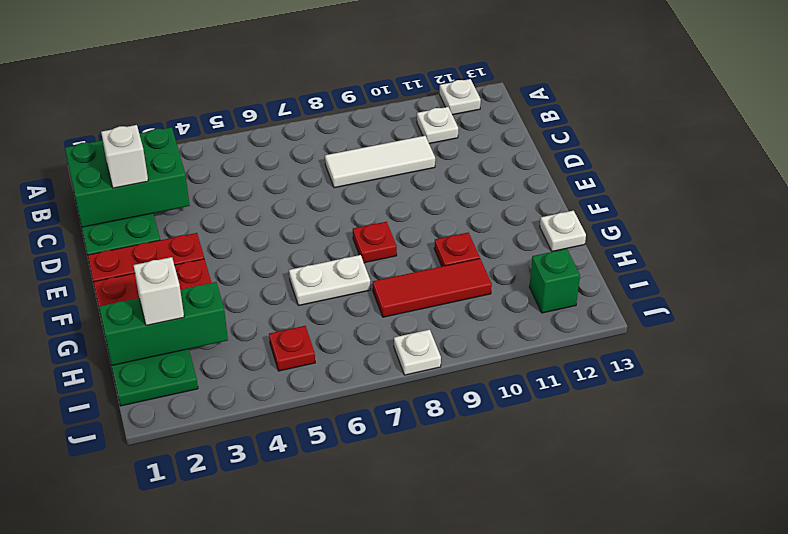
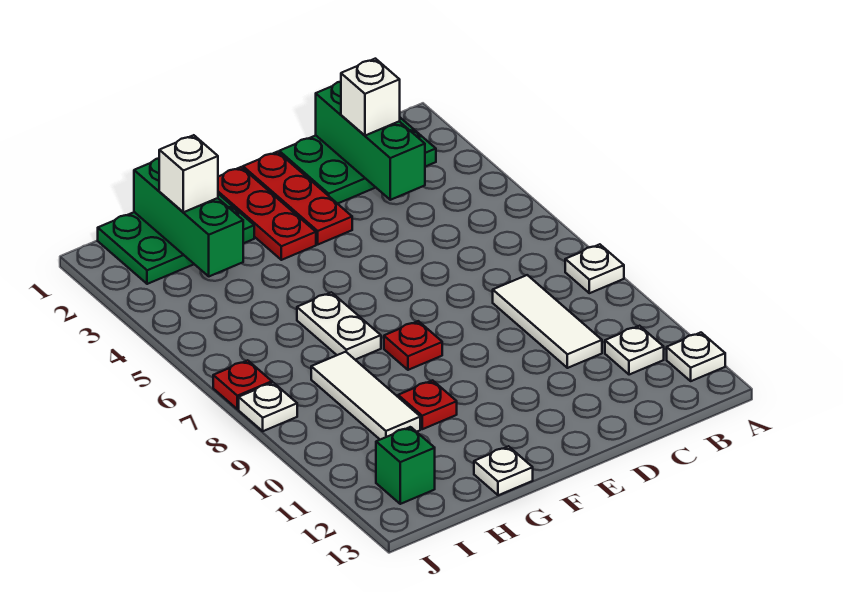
none -> white plate A8 level 1
green brick B1:C3 level 2 -> green brick C1:C3 level 2
red tile H8:H10 level 1 -> white tile H8:H10 level 1
red plate I5 level 1 -> red plate J7 level 1

